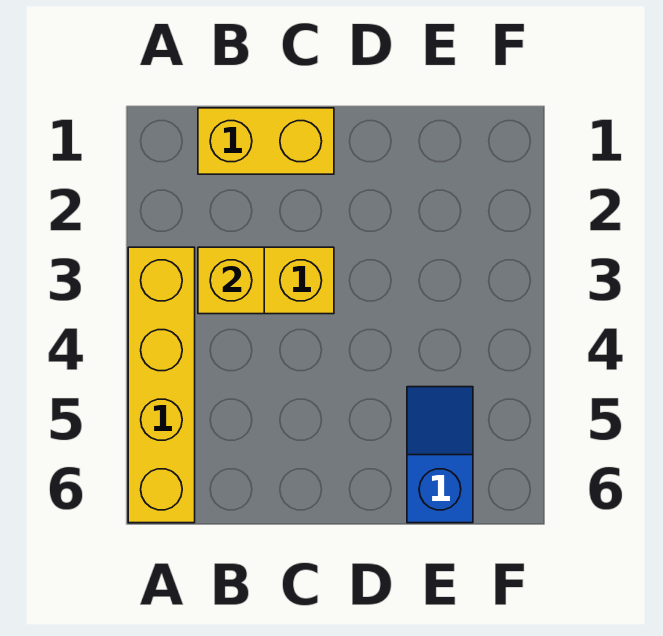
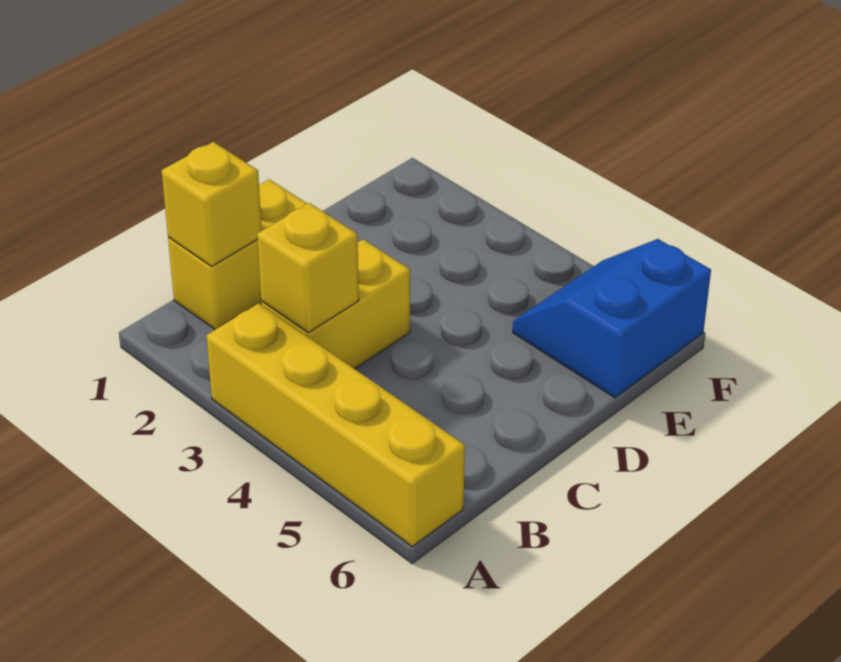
none -> yellow brick B1 level 2
blue slope E5:E6 level 1 top 6 -> blue slope E5:F6 level 1 top 6

